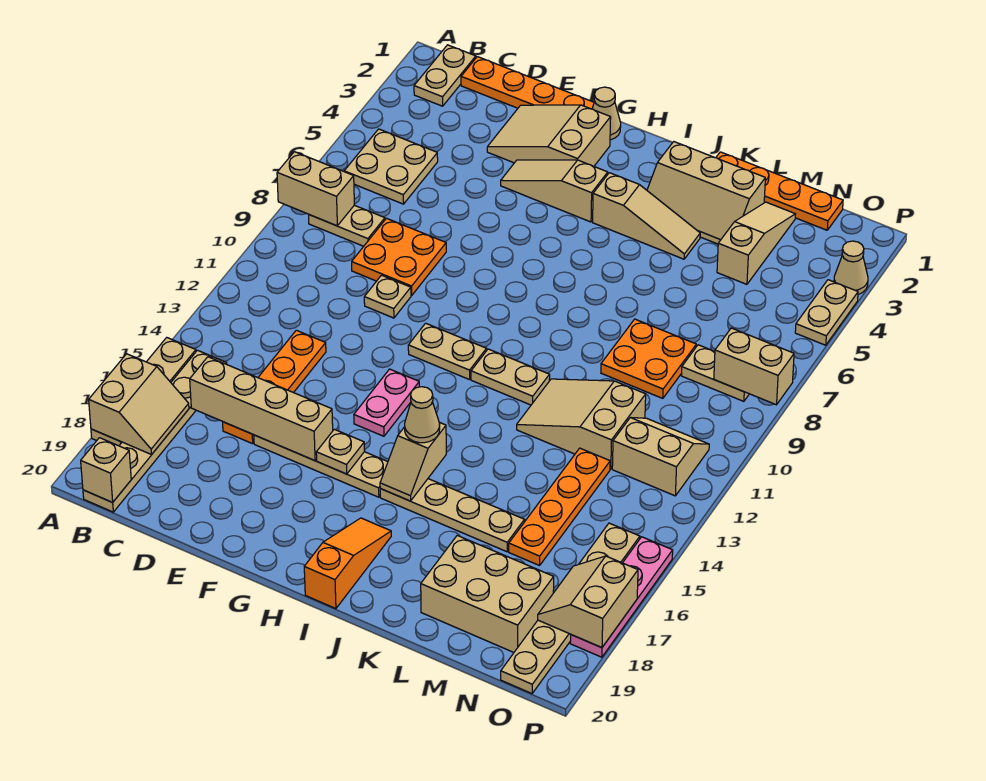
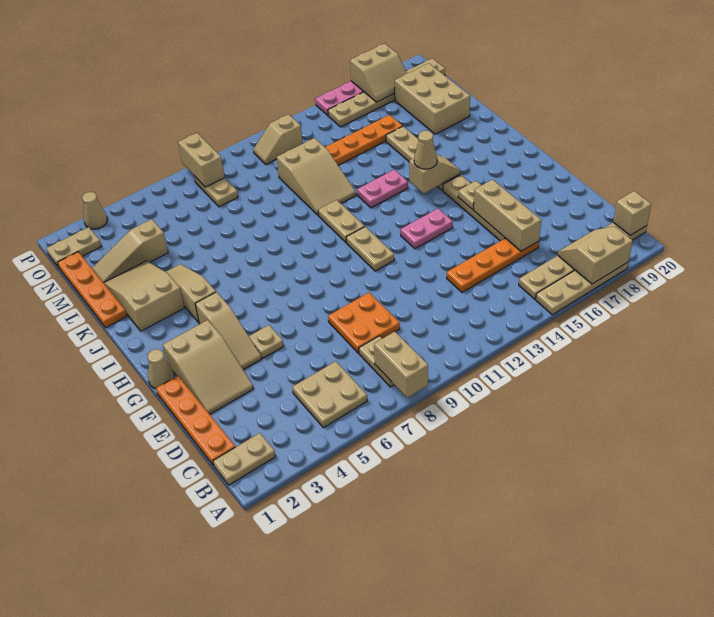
tan brick C16:F16 level 2 -> tan brick D16:F16 level 2
tan plate E10 level 1 -> tan plate F5 level 1
orange slope I18:I20 level 1 top 20 -> none
tan slope J2:L3 level 1 top 2 -> tan slope J2:L3 level 1 top J
none -> pink plate J13:J14 level 1
orange plate L8:M9 level 1 -> none
tan slope N11:O12 level 1 top 12 -> tan slope O11:O12 level 1 top 12
tan plate P4:P5 level 1 -> tan plate O1:O2 level 1

